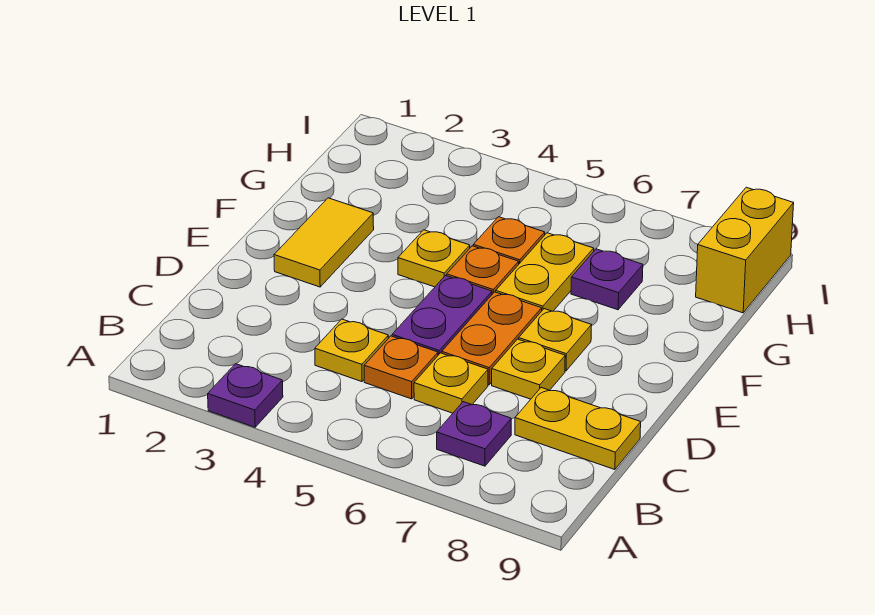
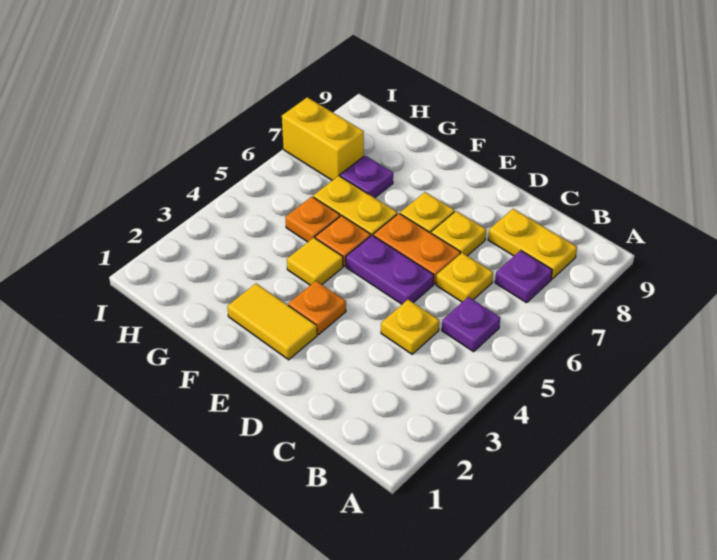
purple plate A3 level 1 -> purple plate B5 level 1
orange plate C5 level 1 -> orange plate E3 level 1
yellow plate C8:C9 level 1 -> yellow plate B8:C8 level 1
yellow plate F4 level 1 -> yellow tile F4 level 1
yellow brick H9:I9 level 1 -> yellow brick H7:I7 level 1

